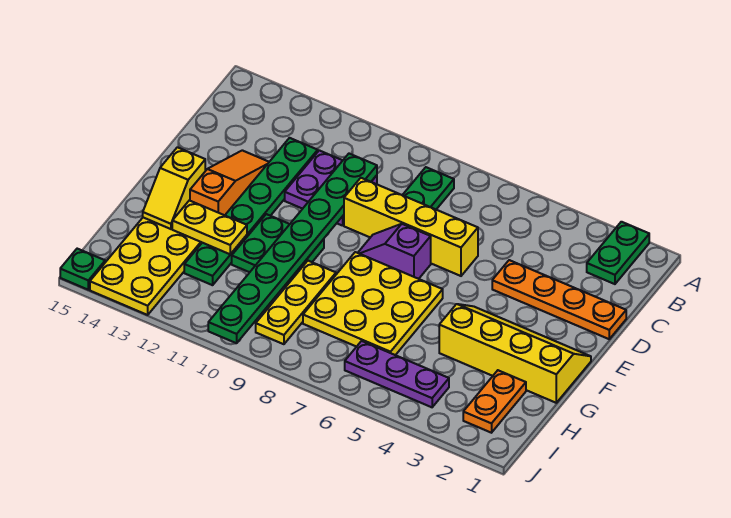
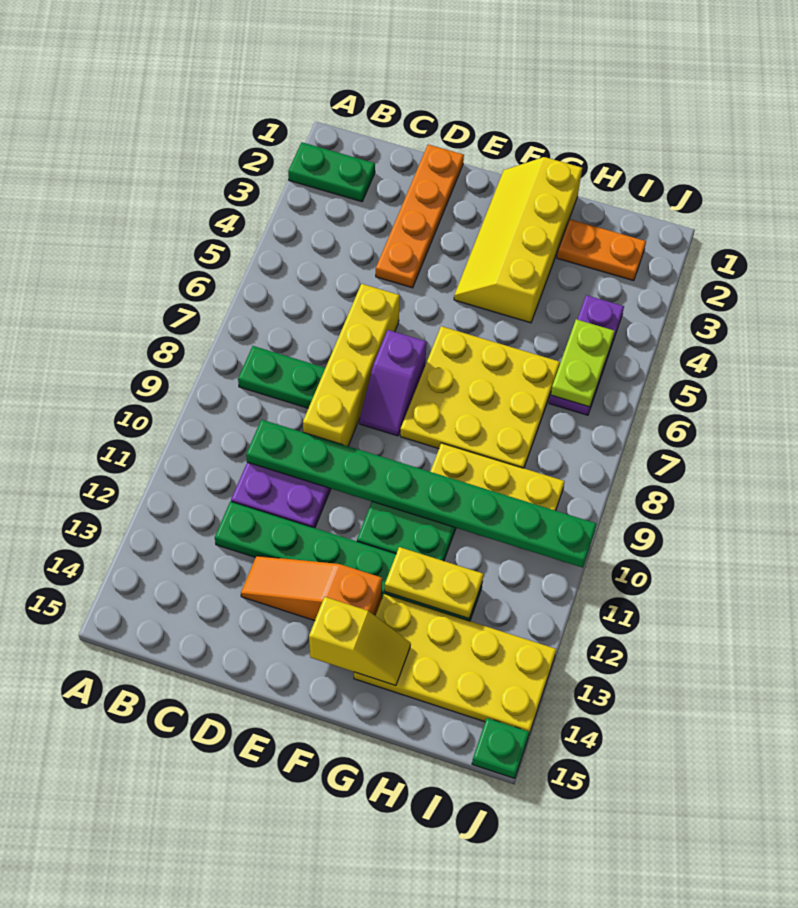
yellow plate G12:G13 level 2 -> yellow plate G12:H12 level 2
none -> lime plate I5:I6 level 2

